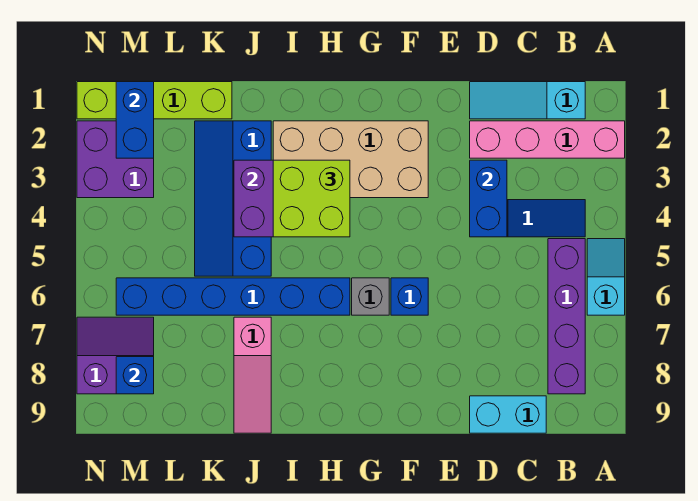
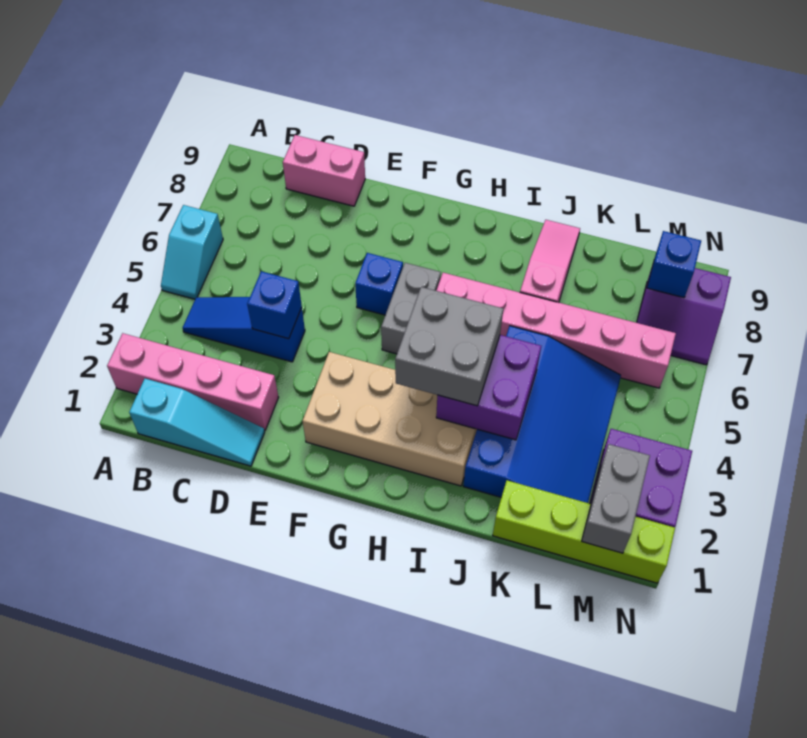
purple brick B5:B8 level 1 -> none
cyan brick C9:D9 level 1 -> pink brick C9:D9 level 1
blue brick D3:D4 level 2 -> blue brick D4 level 2
grey brick G6 level 1 -> grey brick G5:G6 level 1
lime brick H3:I4 level 3 -> grey brick H3:I4 level 3
blue brick H6:M6 level 1 -> pink brick H6:M6 level 1
blue slope J2:K5 level 1 top J -> blue slope J2:L5 level 1 top J
blue brick M1:M2 level 2 -> grey brick M1:M2 level 2

